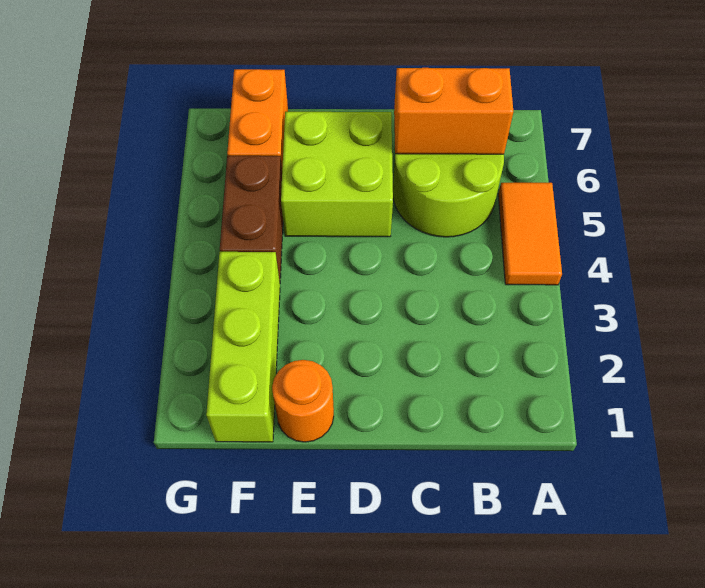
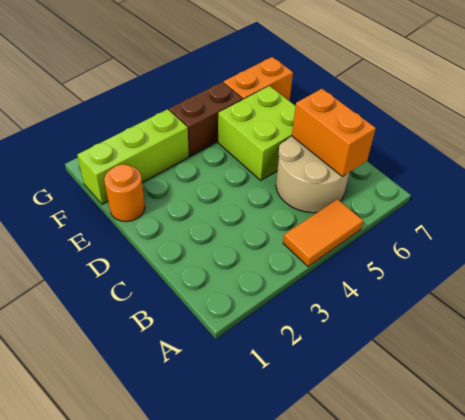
lime round brick B5:C6 level 1 -> tan round brick B5:C6 level 1

